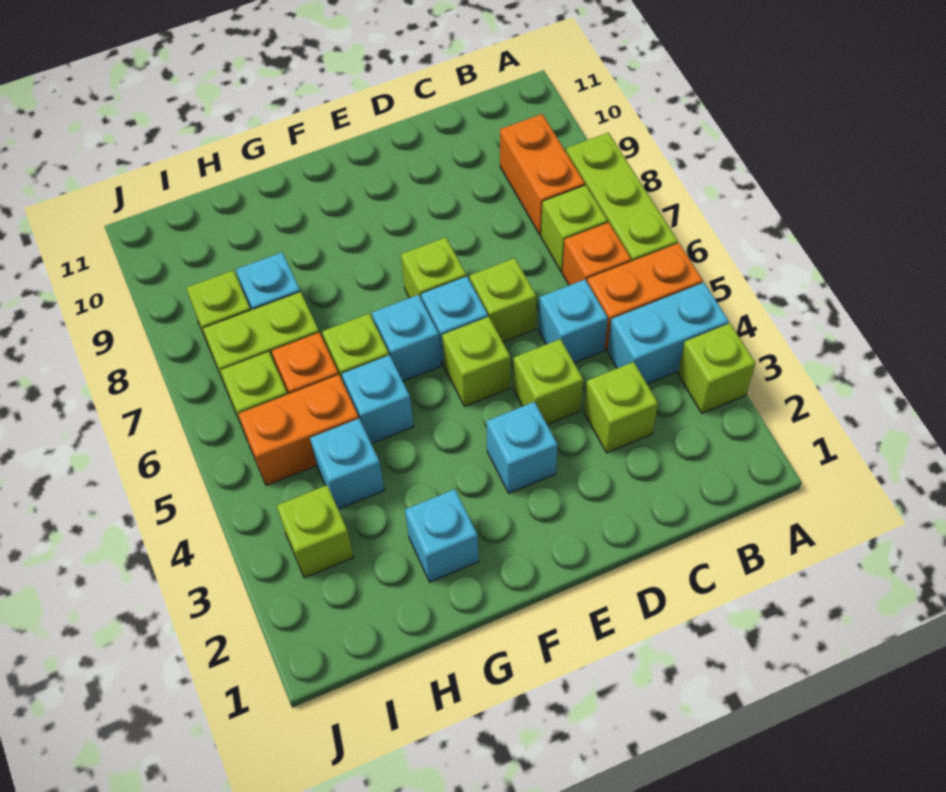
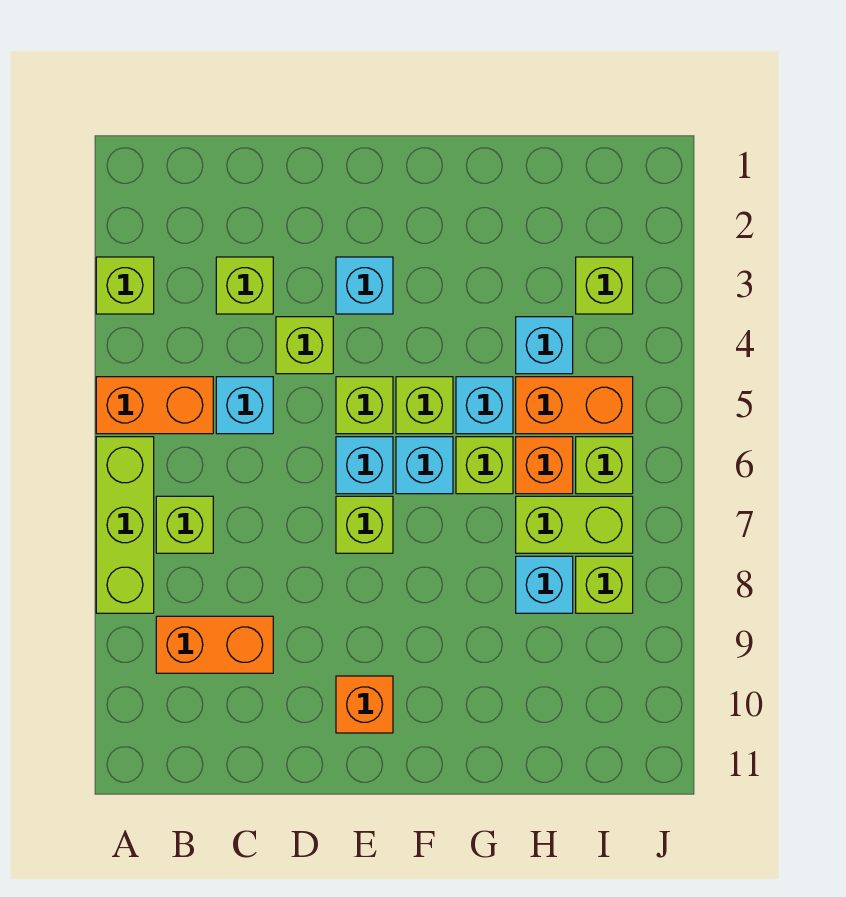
cyan brick A4:B4 level 1 -> none
orange brick B6 level 1 -> orange brick E10 level 1
orange brick B8:B9 level 1 -> orange brick B9:C9 level 1
lime brick D6 level 1 -> lime brick F5 level 1
cyan brick G2 level 1 -> none

